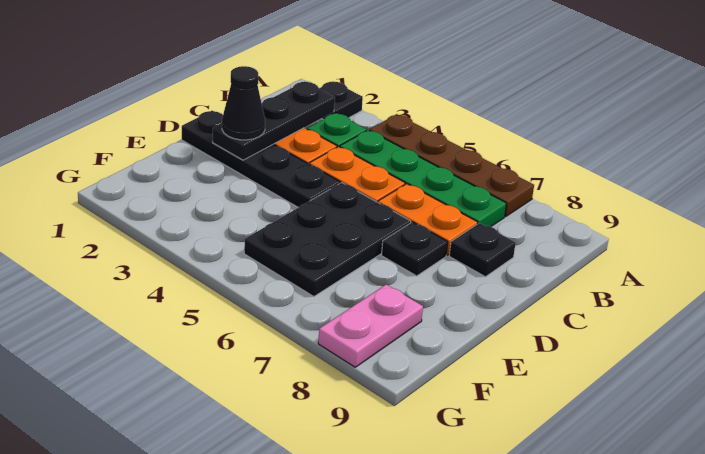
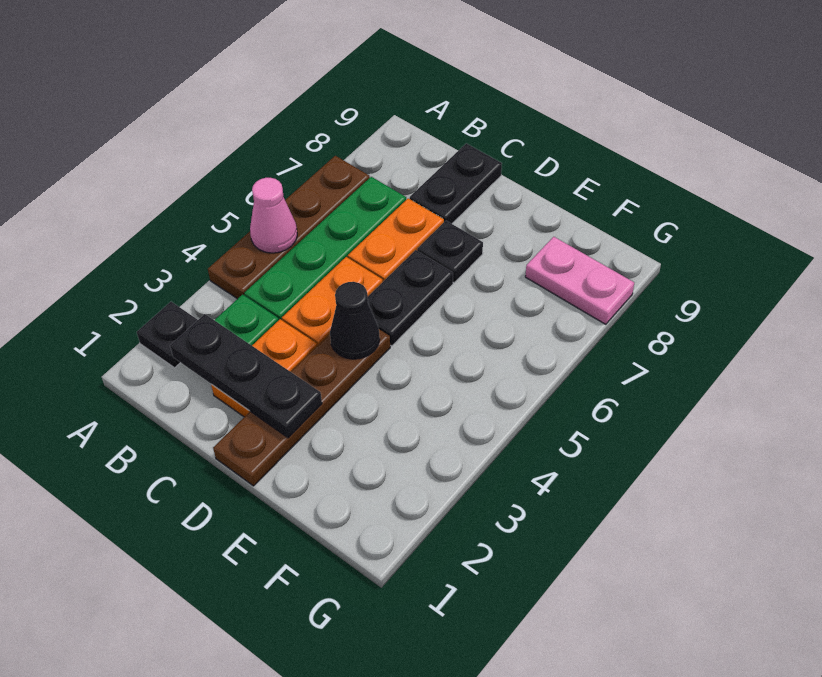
none -> pink cone A5 level 2
black plate C8 level 1 -> black plate C8:C9 level 1
black plate D1:D4 level 1 -> brown plate D1:D4 level 1
black cone D2 level 3 -> black cone D4 level 2
black plate D5:F6 level 1 -> black plate D5:D6 level 1

